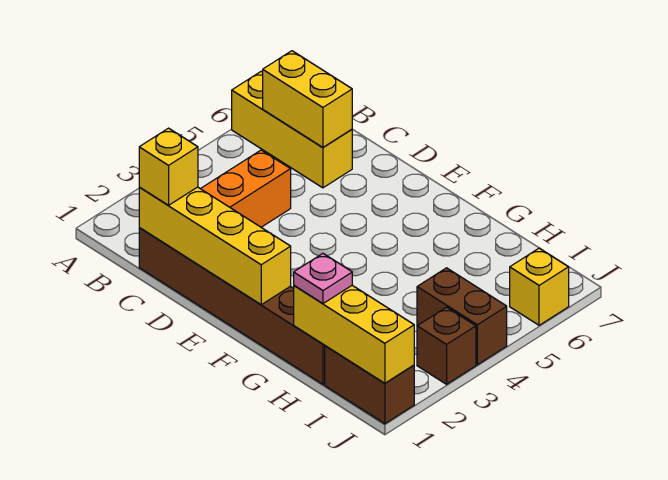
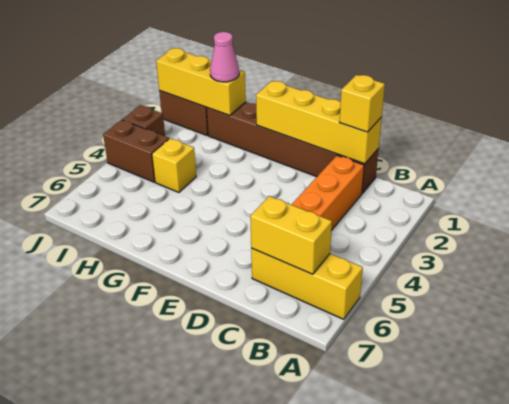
pink plate H1 level 3 -> pink cone H1 level 3
yellow brick J6 level 1 -> yellow brick H4 level 1

